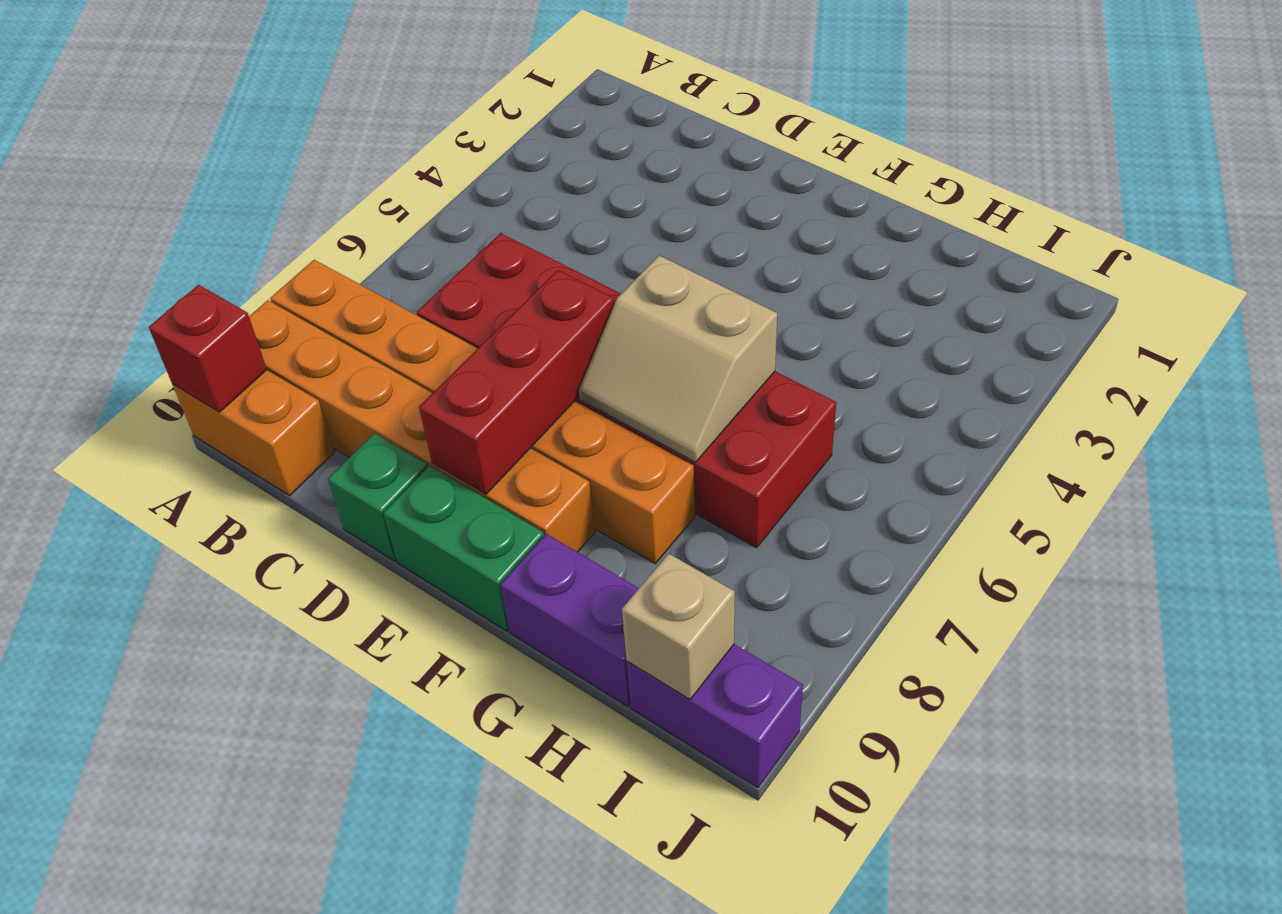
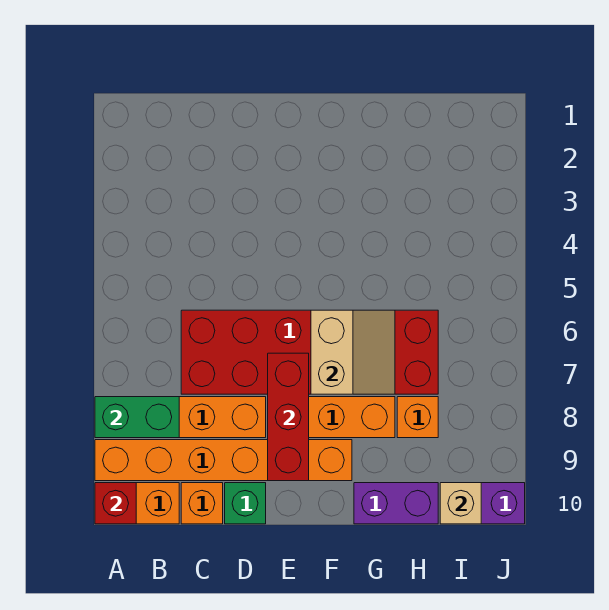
none -> orange brick C10 level 1
green brick E10:F10 level 1 -> green brick A8:B8 level 2
tan slope F6:G7 level 2 top 6 -> tan slope F6:G7 level 2 top F
none -> orange brick H8 level 1

